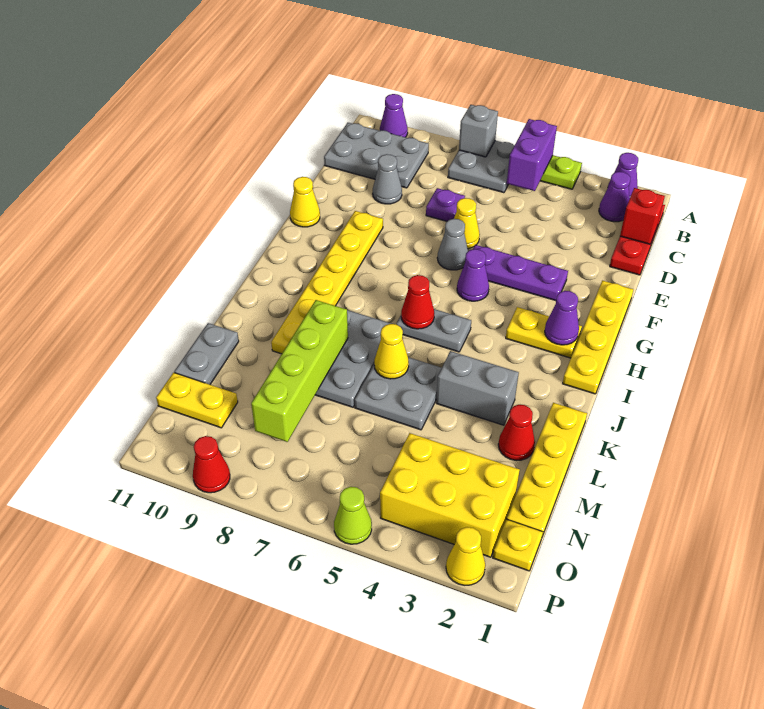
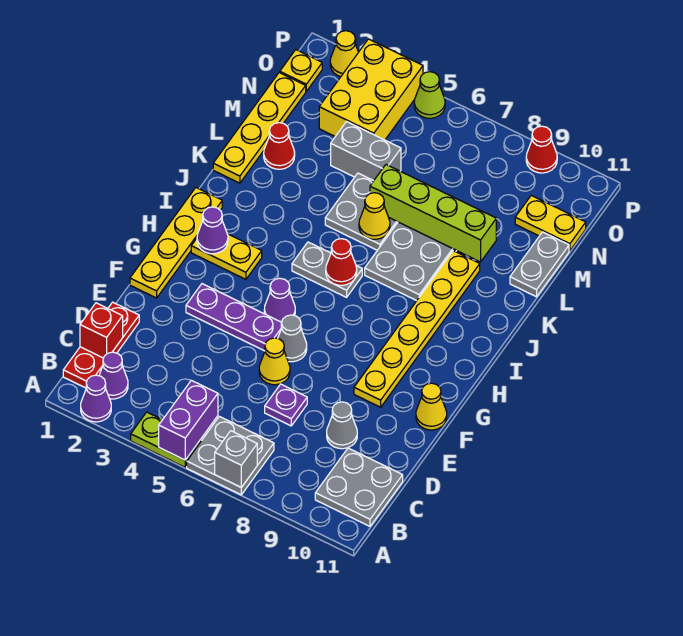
purple cone A10 level 1 -> none
grey plate B9:C11 level 1 -> grey plate B10:C11 level 1
grey brick K3:K4 level 1 -> grey brick M4:M5 level 1
lime brick K8:N8 level 2 -> lime brick L6:L9 level 2
yellow brick N2:O4 level 1 -> yellow brick N3:P4 level 1

